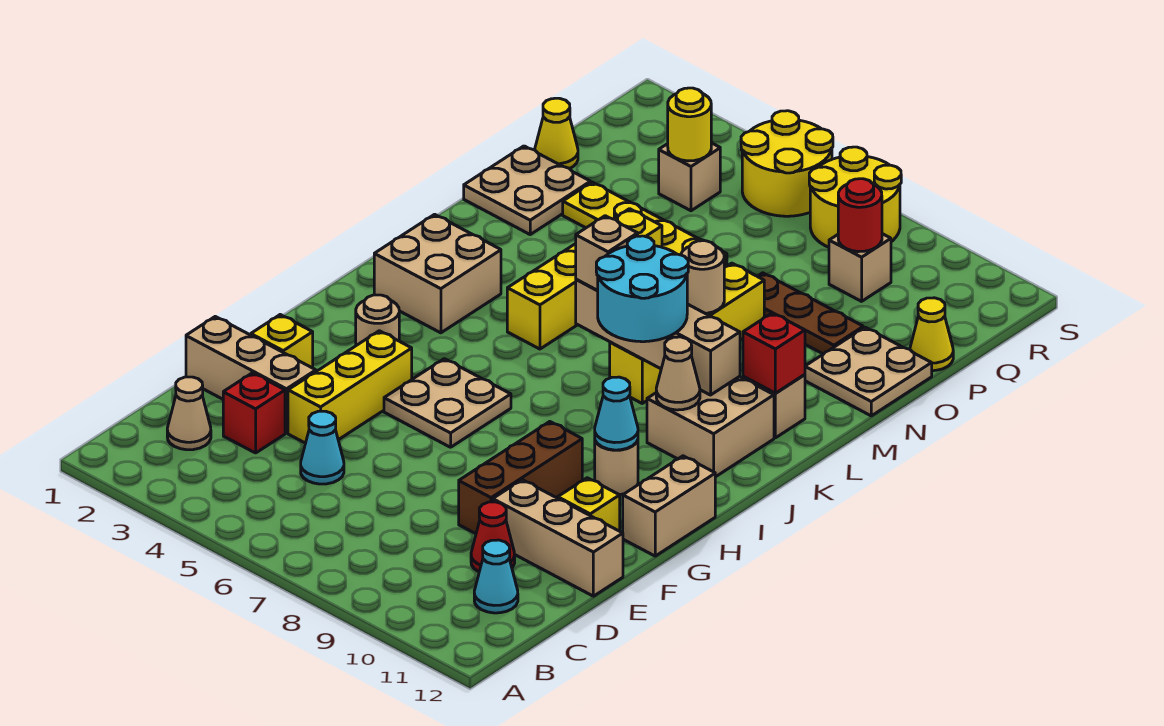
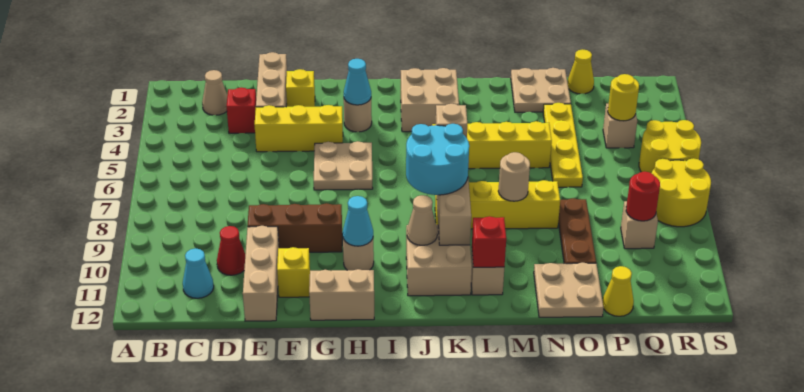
cyan cone D5 level 1 -> cyan cone H3 level 2

